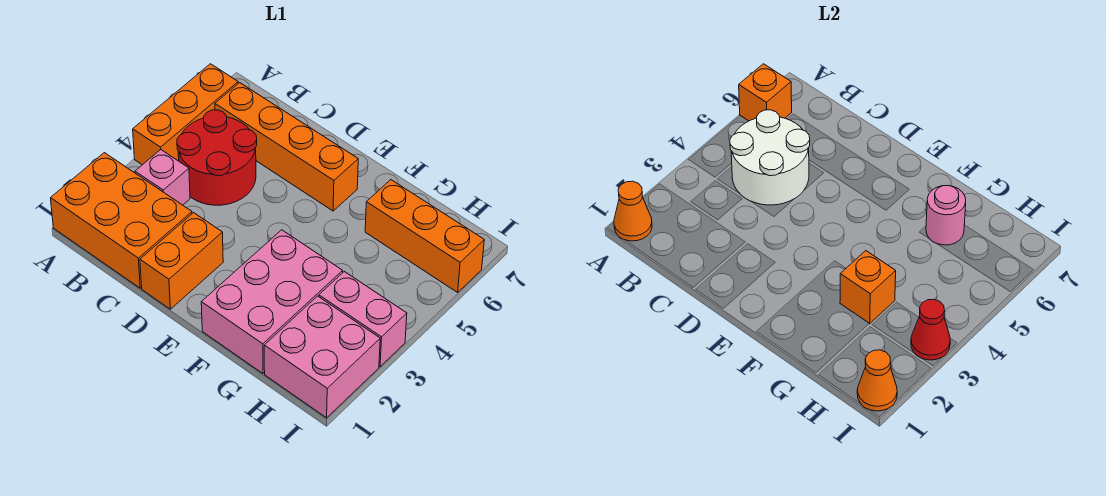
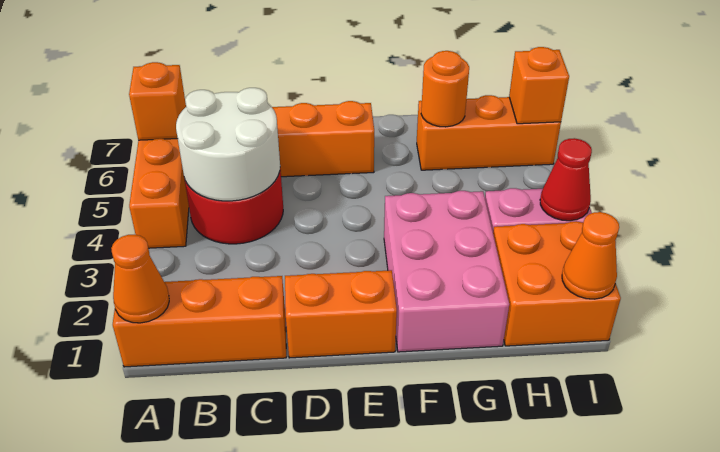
orange brick A1:C2 level 1 -> orange brick A1:C1 level 1
pink brick B3 level 1 -> none
orange brick D1:D2 level 1 -> orange brick D1:E1 level 1
orange brick G3 level 2 -> orange brick I6 level 2
pink round brick G6 level 2 -> orange round brick G6 level 2
pink brick H1:I2 level 1 -> orange brick H1:I2 level 1

